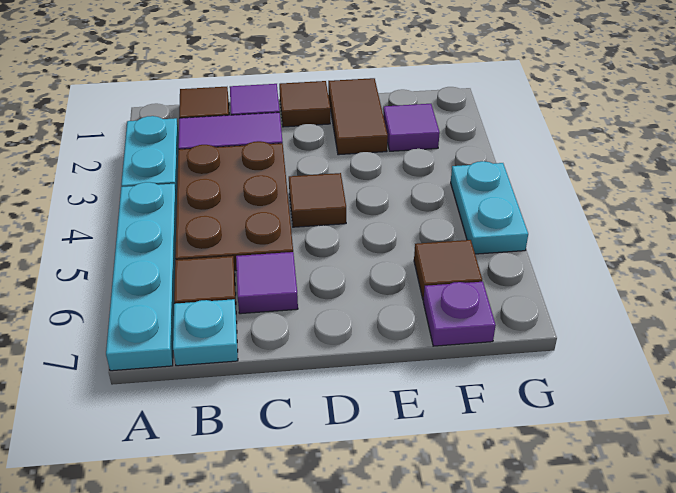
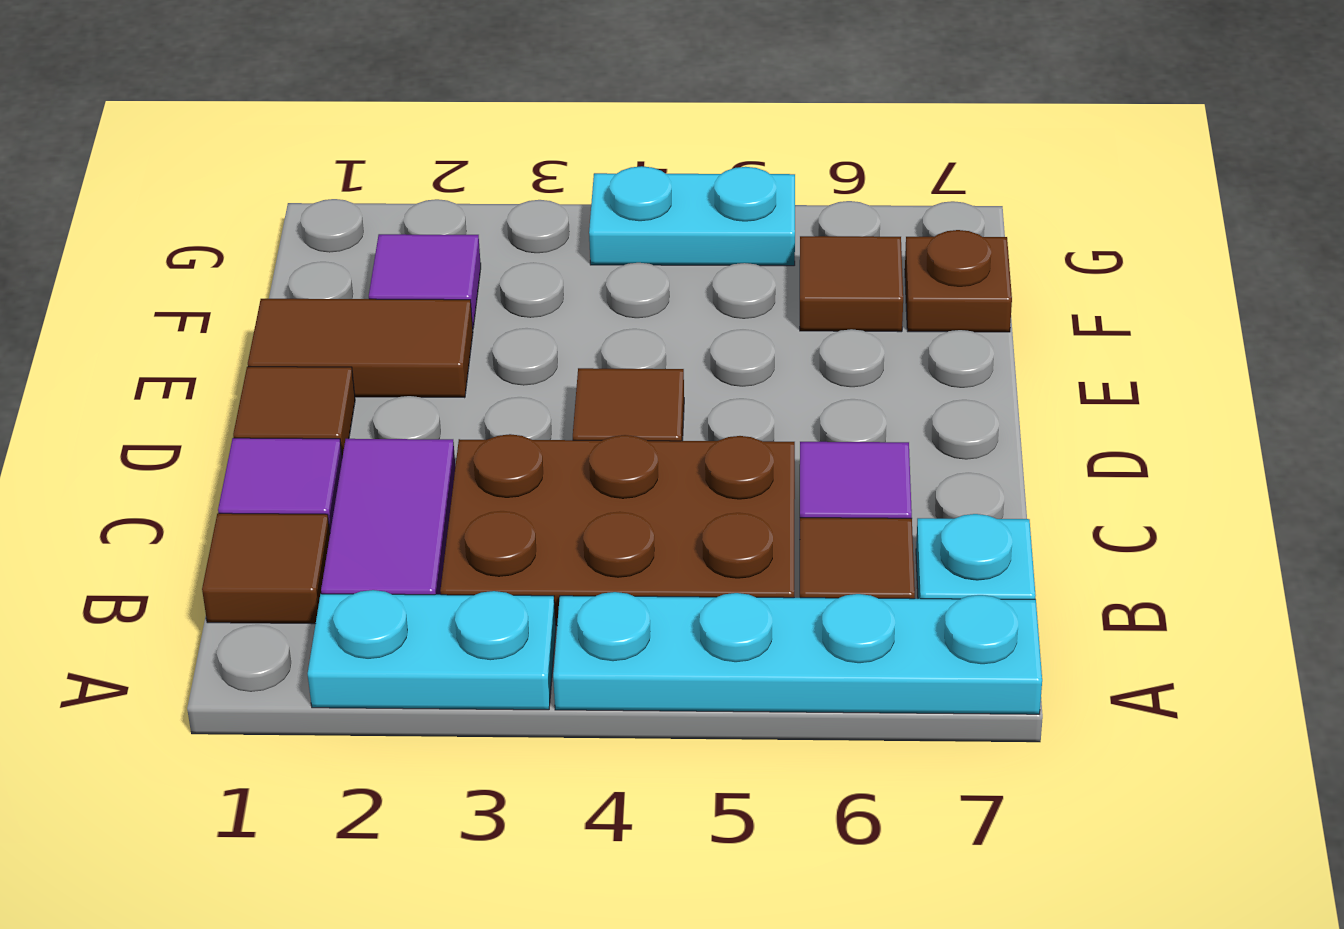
purple plate F7 level 1 -> brown plate F7 level 1

